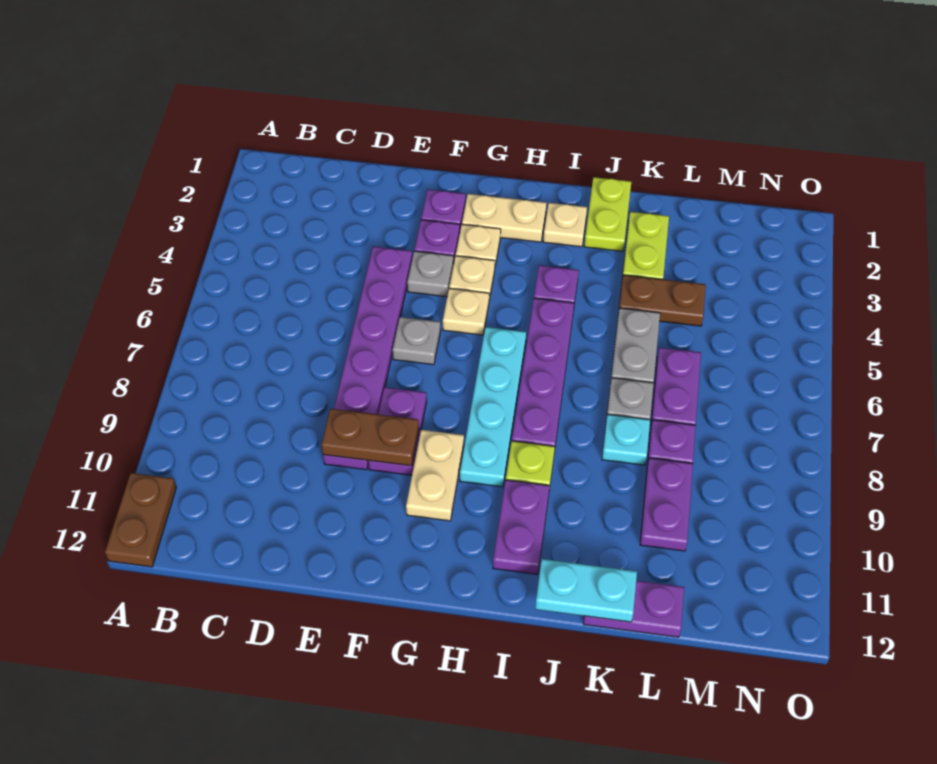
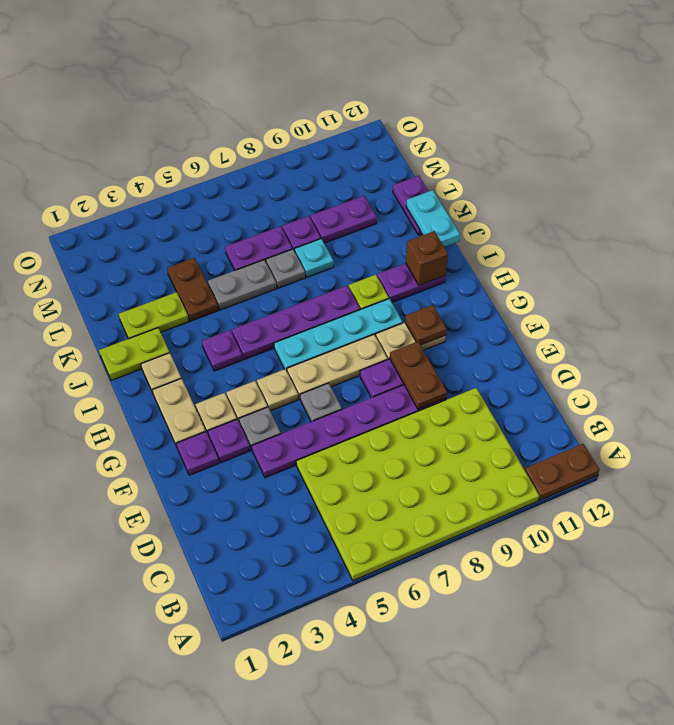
none -> lime plate A5:D10 level 1
none -> tan plate G6:G8 level 1
none -> brown plate G10 level 2
none -> brown brick I11 level 2

